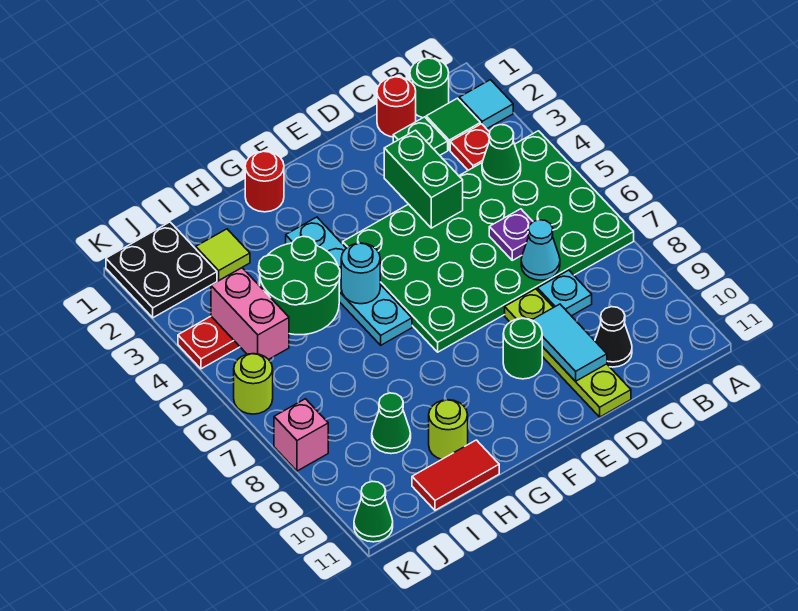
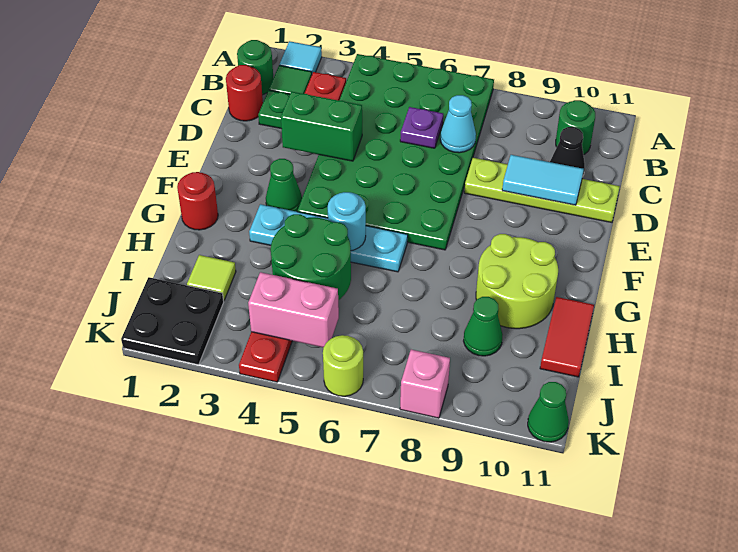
green cone B4 level 2 -> green cone F3 level 1
cyan plate C8 level 1 -> none
green round brick E9 level 1 -> green round brick B10 level 1
lime round brick H10 level 1 -> lime round brick G9:H10 level 1

